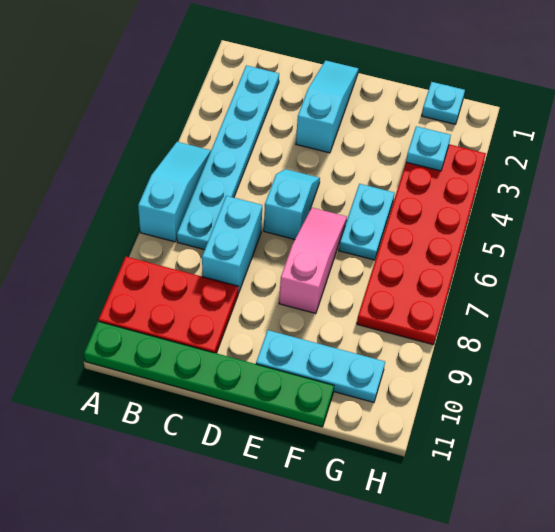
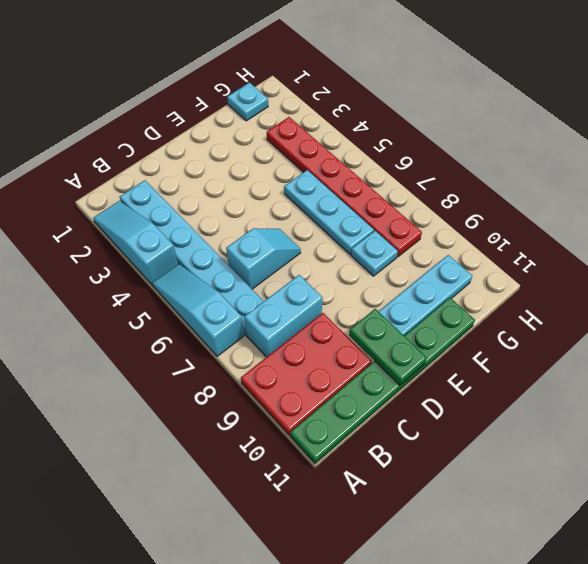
cyan brick C7:C8 level 1 -> cyan brick B8:C8 level 1
cyan slope D1:D3 level 1 top 3 -> cyan slope A2:A4 level 1 top 4
cyan slope D5:D6 level 1 top 6 -> cyan slope C6:D6 level 1 top C
none -> green plate D10:D11 level 2
pink slope E6:E8 level 1 top 8 -> none
cyan plate F5:F6 level 1 -> cyan plate F5:F7 level 1
red plate G3:H8 level 1 -> red plate G3:G8 level 1
cyan plate G3 level 2 -> cyan plate F8 level 1

